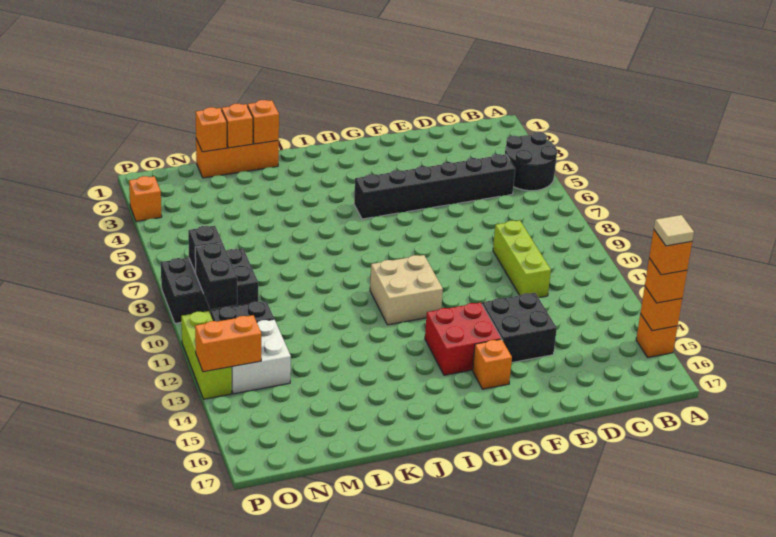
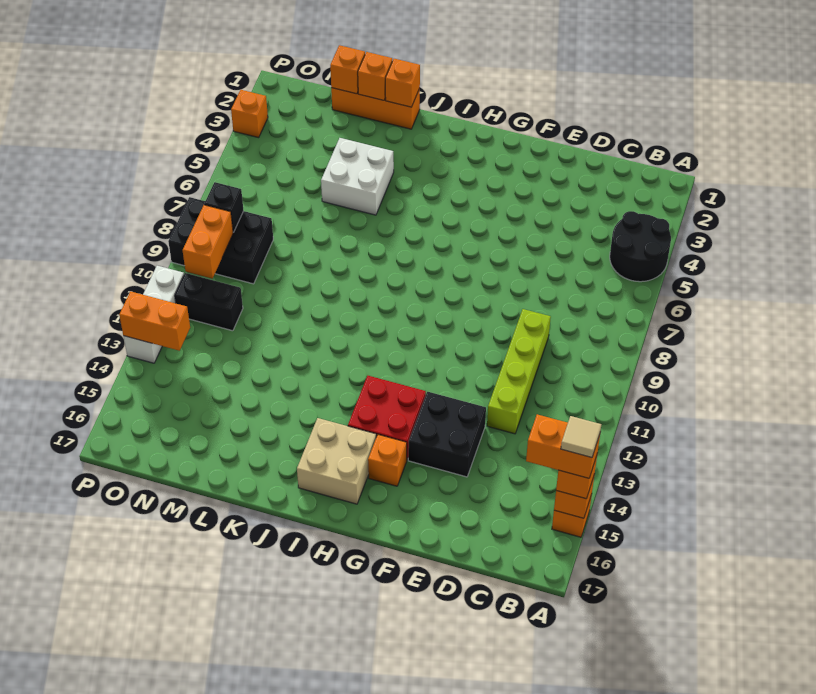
orange brick A15 level 4 -> orange brick A15:B15 level 4
black brick C5:H5 level 1 -> none
lime brick D9:D11 level 1 -> lime brick D9:D12 level 1
tan brick H10:I11 level 1 -> tan brick H15:I16 level 1
white brick N12:O13 level 1 -> white brick K4:L5 level 1
black brick O9:O10 level 2 -> orange brick O9:O10 level 2
lime brick P11:P13 level 1 -> white brick P11:P13 level 1

